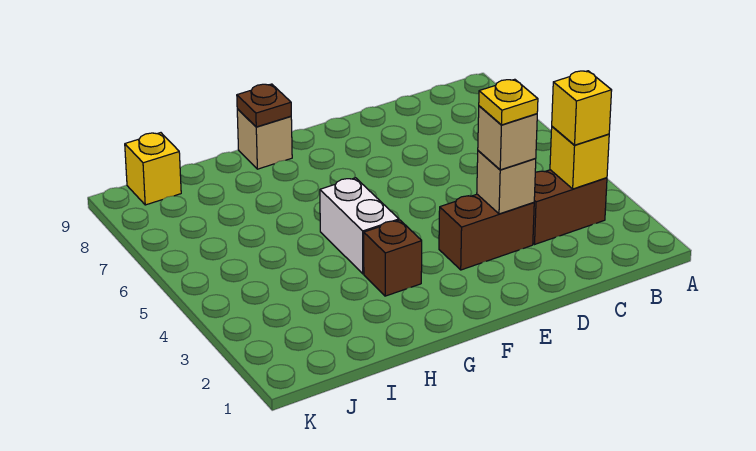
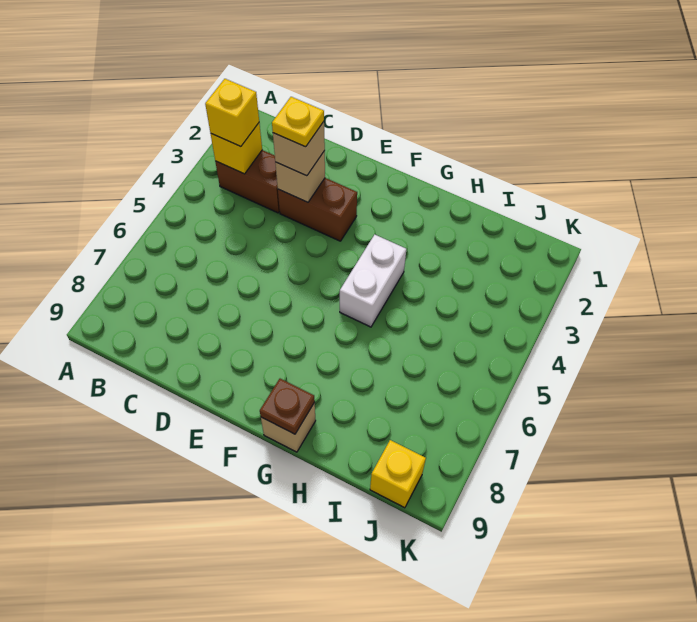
brown brick G3 level 1 -> none

